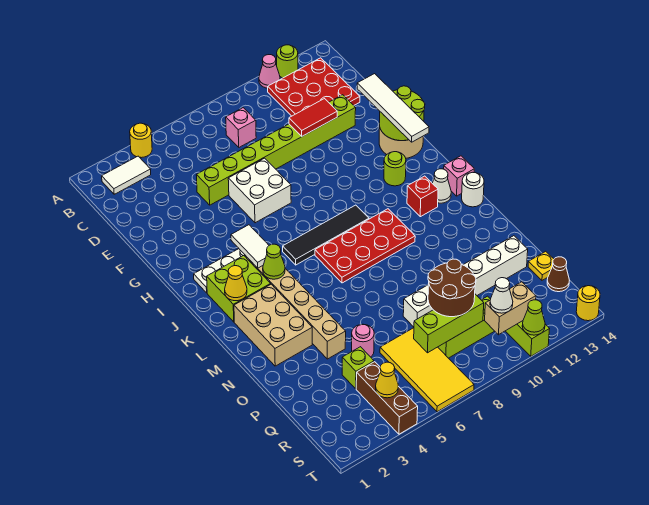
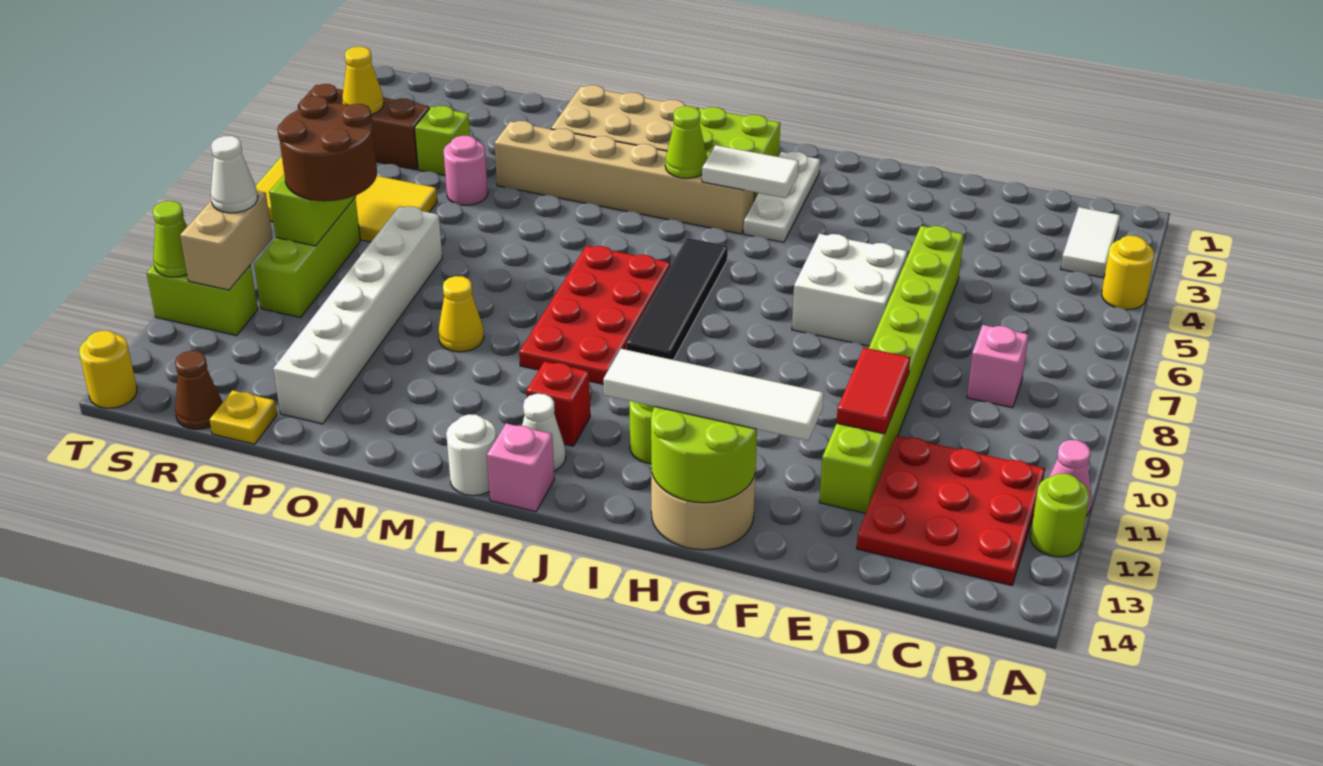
yellow cone K2 level 2 -> yellow cone N10 level 1

